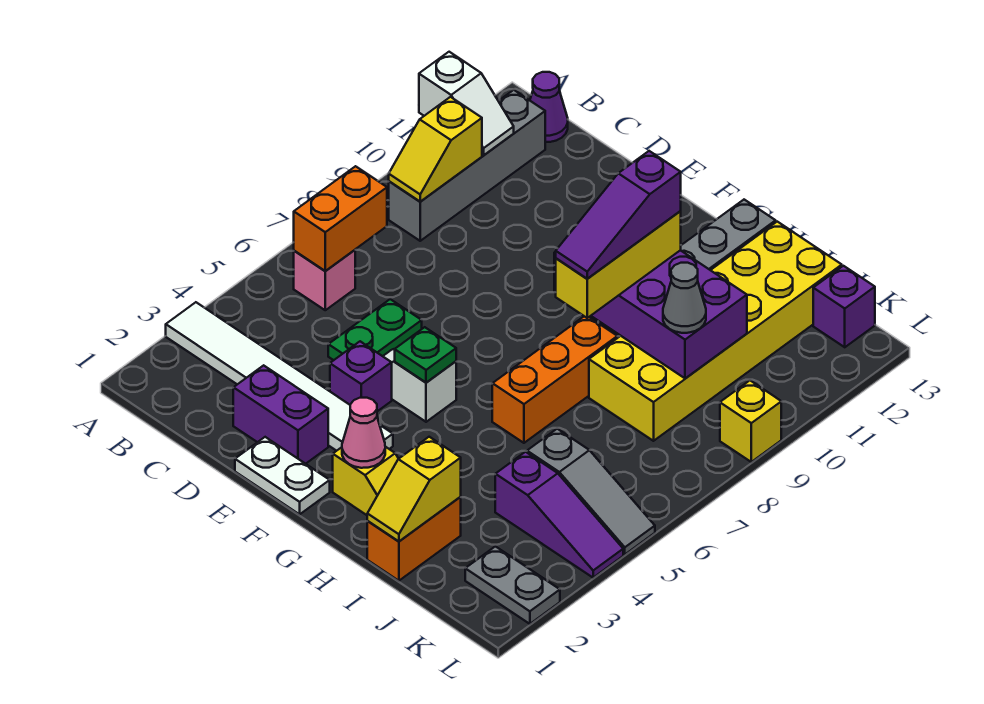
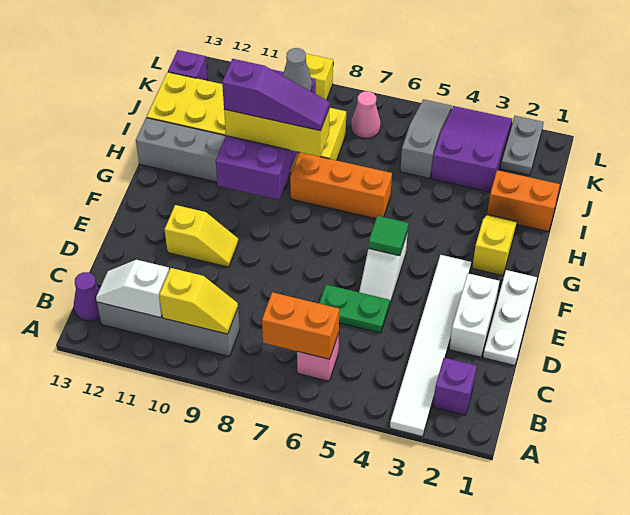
white slope A11:B11 level 2 top A -> white slope B11:B12 level 2 top 11
purple brick D2:E2 level 1 -> white brick D2:E2 level 1
white plate E1:F1 level 1 -> white plate D1:F1 level 1
purple brick E4 level 1 -> purple brick B2 level 1
green plate F5 level 2 -> green tile F5 level 2
pink cone G2 level 2 -> pink cone K7 level 1
yellow slope I1:I2 level 2 top 2 -> yellow slope E10:E11 level 1 top 11
purple slope J4:L4 level 1 top J -> purple slope J3:L4 level 1 top J

